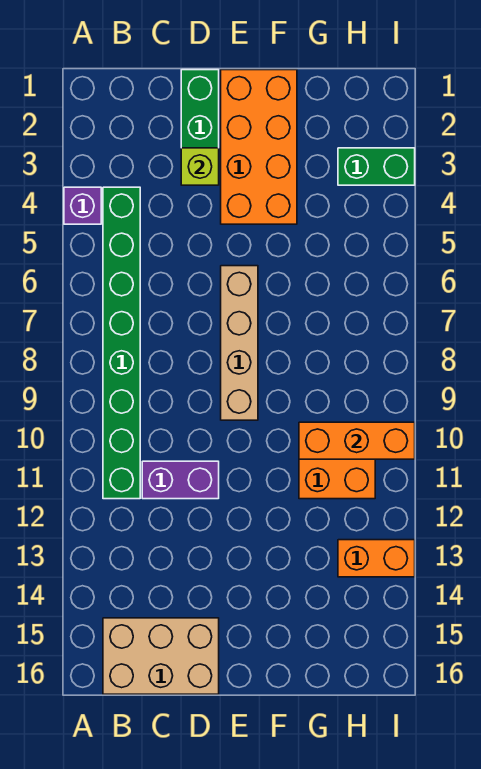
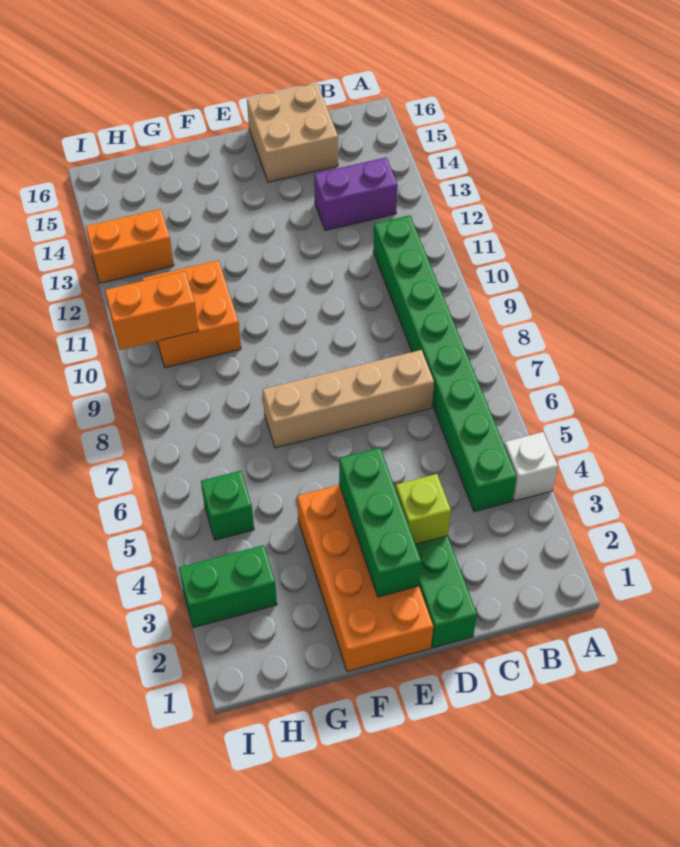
purple brick A4 level 1 -> white brick A4 level 1
tan brick B15:D16 level 1 -> tan brick C15:D16 level 1
purple brick C11:D11 level 1 -> purple brick B13:C13 level 1
none -> green brick E2:E4 level 2
tan brick E6:E9 level 1 -> tan brick C7:F7 level 1
orange brick G10:I10 level 2 -> orange brick H10:I10 level 2
none -> green brick H5 level 1

